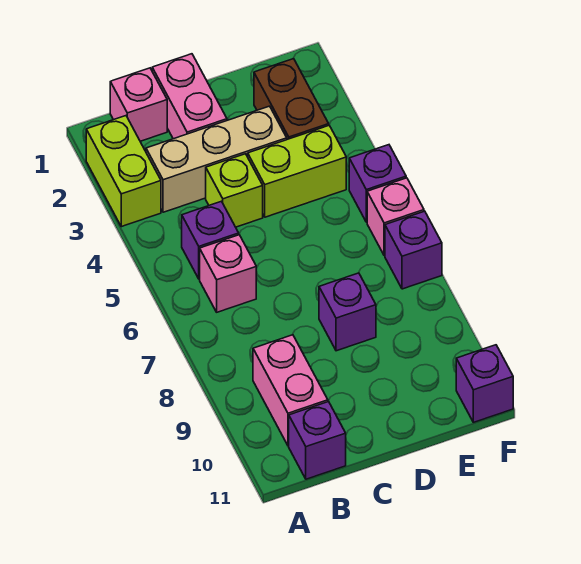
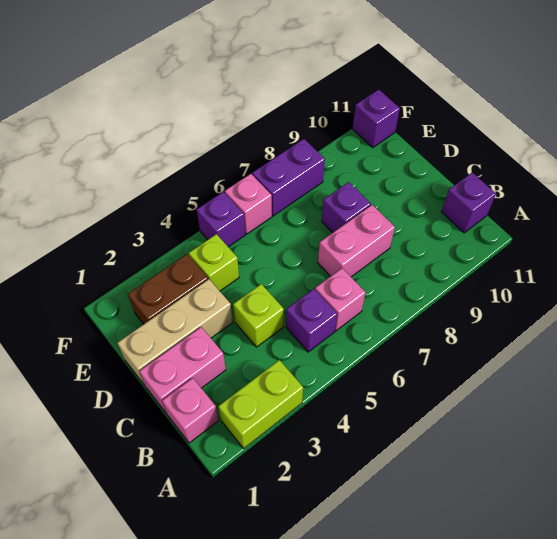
tan brick B3:D3 level 1 -> tan brick D1:D3 level 1
pink brick B9:B10 level 1 -> pink brick C7:C8 level 1
lime brick D4:E4 level 1 -> lime brick E4 level 1
purple brick F7 level 1 -> purple brick F7:F8 level 1

